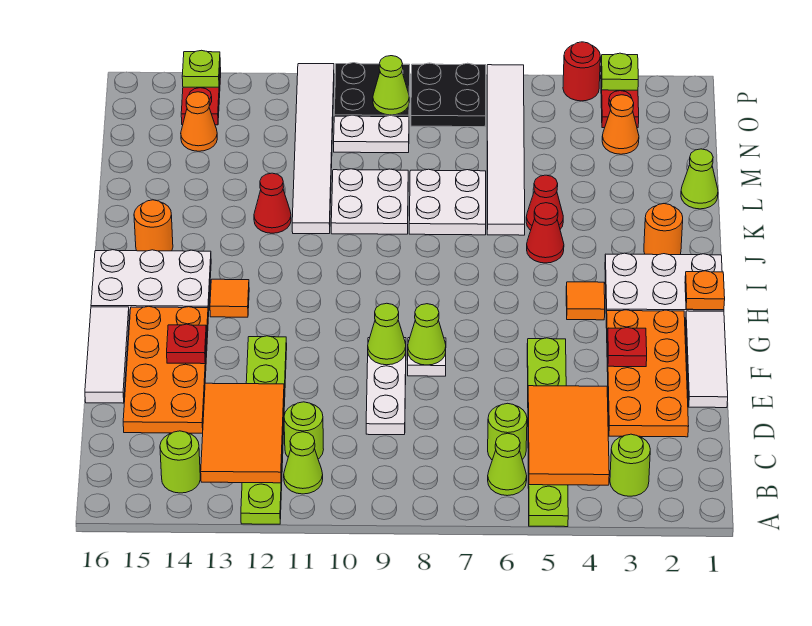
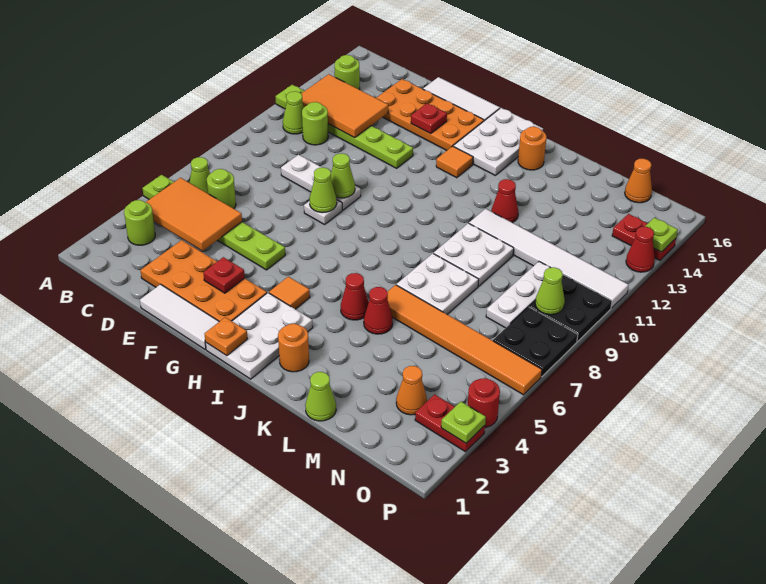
white tile K6:P6 level 1 -> orange tile K6:P6 level 1
white plate N9:N10 level 1 -> white plate N8:N10 level 1
orange cone N14 level 1 -> orange cone N16 level 1
none -> red cone P13 level 1

